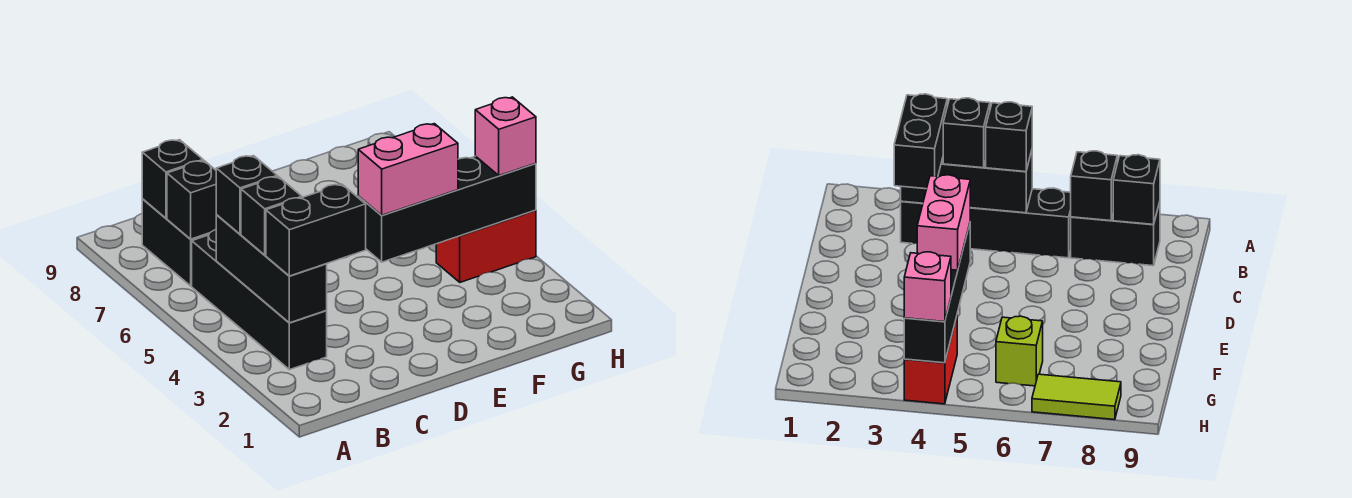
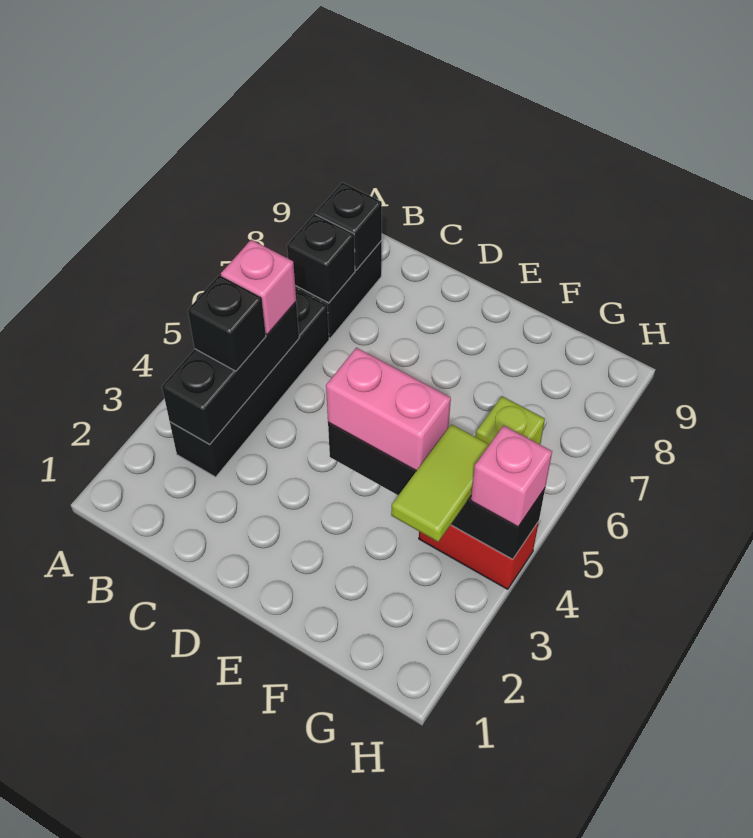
black brick B3:C3 level 3 -> none
black brick B5 level 3 -> pink brick B5 level 3
lime tile H7:H8 level 1 -> lime tile G3:G4 level 3

